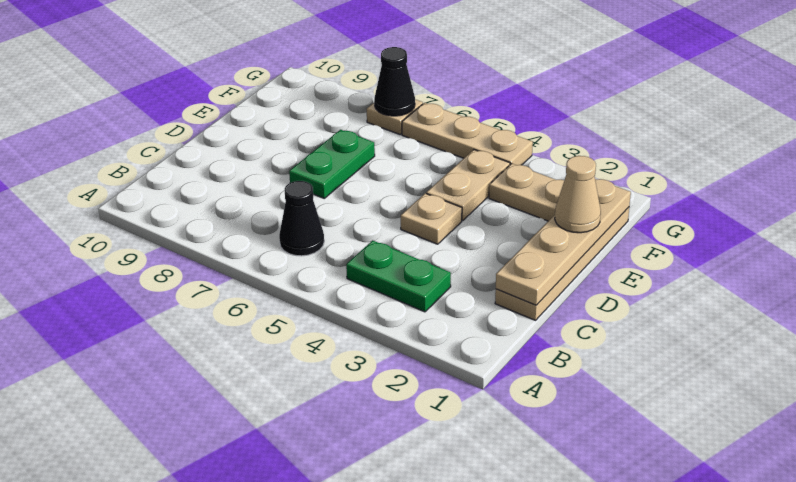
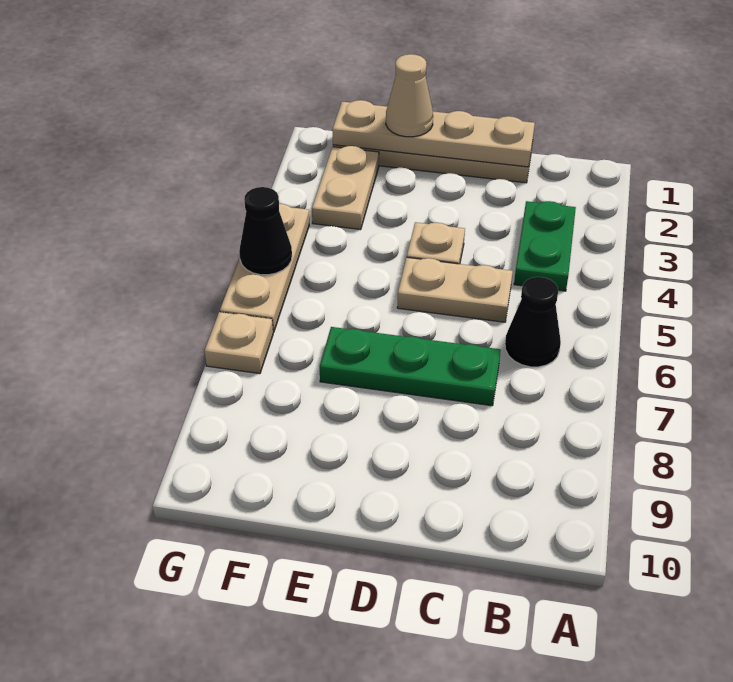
green plate D7:E7 level 1 -> green plate C7:E7 level 1
tan plate E4:F4 level 1 -> tan plate C5:D5 level 1
black cone G7 level 2 -> black cone G5 level 2

